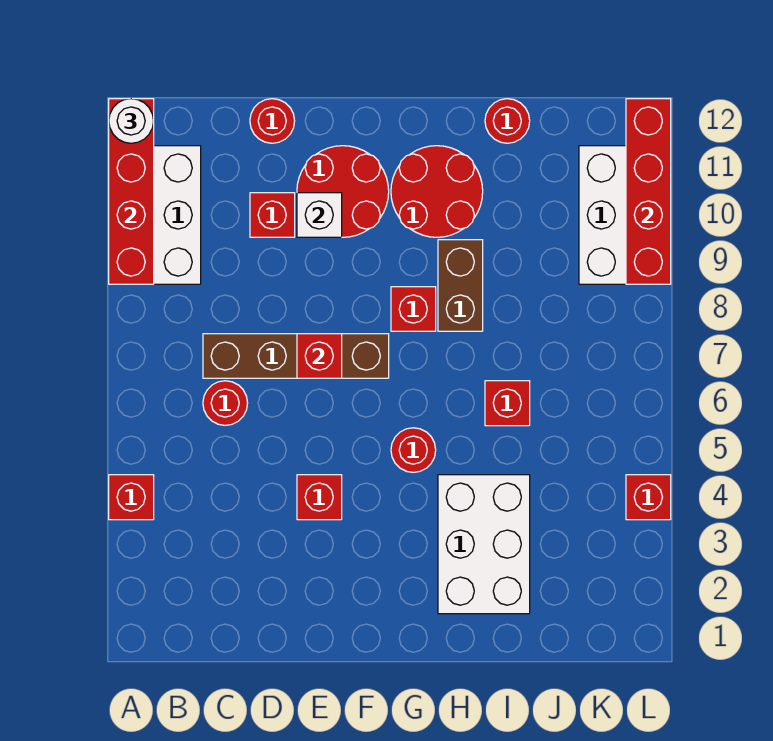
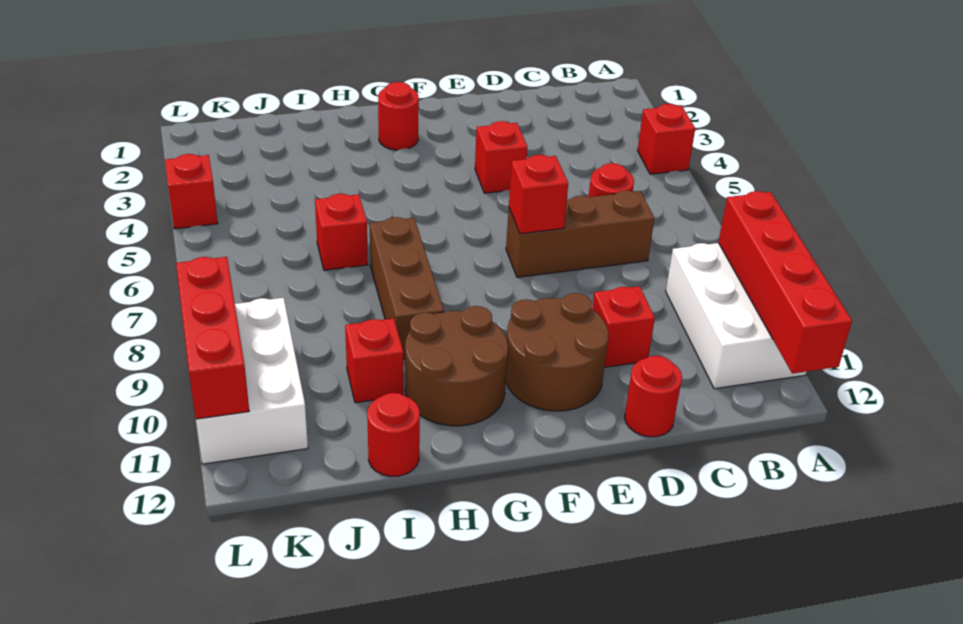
white round brick A12 level 3 -> none
brown brick C7:F7 level 1 -> brown brick C7:E7 level 1
red round brick E10:F11 level 1 -> brown round brick E10:F11 level 1
white brick E10 level 2 -> none
red round brick G5 level 1 -> red round brick G2 level 1
red brick G8 level 1 -> red brick I10 level 1
red round brick G10:H11 level 1 -> brown round brick G10:H11 level 1
white brick H2:I4 level 1 -> none
brown brick H8:H9 level 1 -> brown brick H7:H9 level 1
red brick L9:L12 level 2 -> red brick L9:L11 level 2

